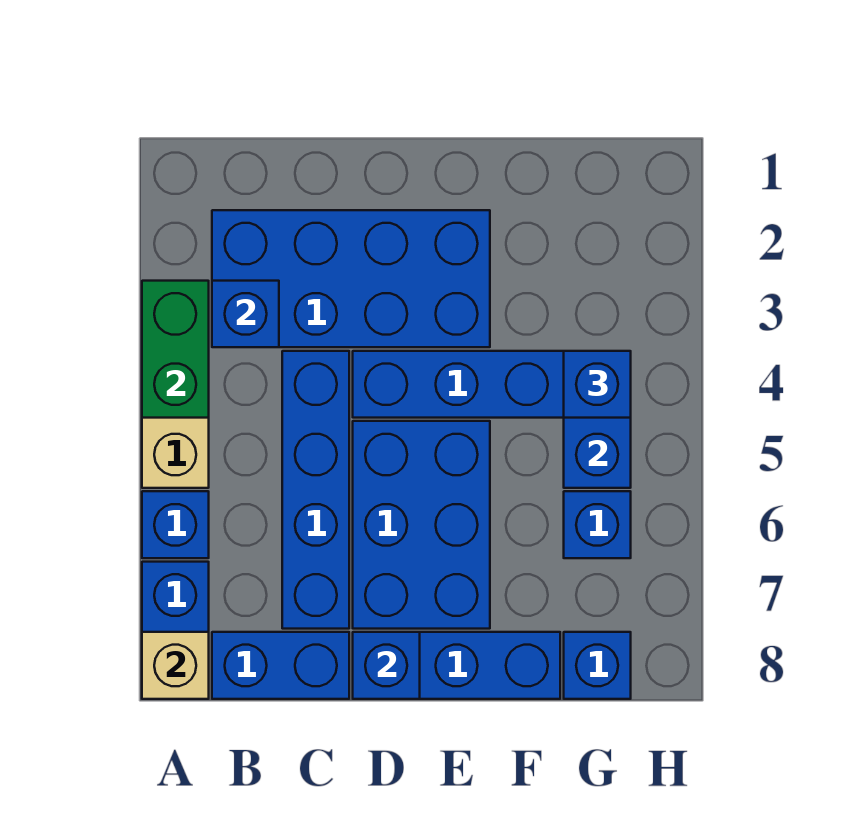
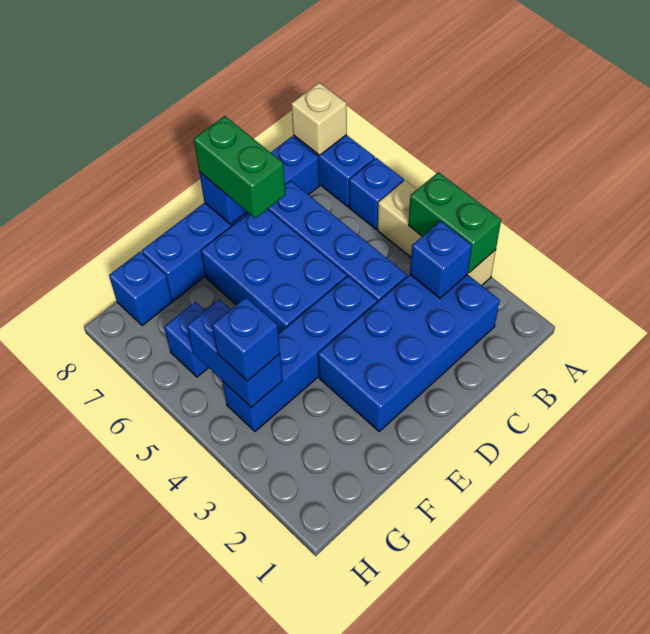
none -> green brick D7:D8 level 3

